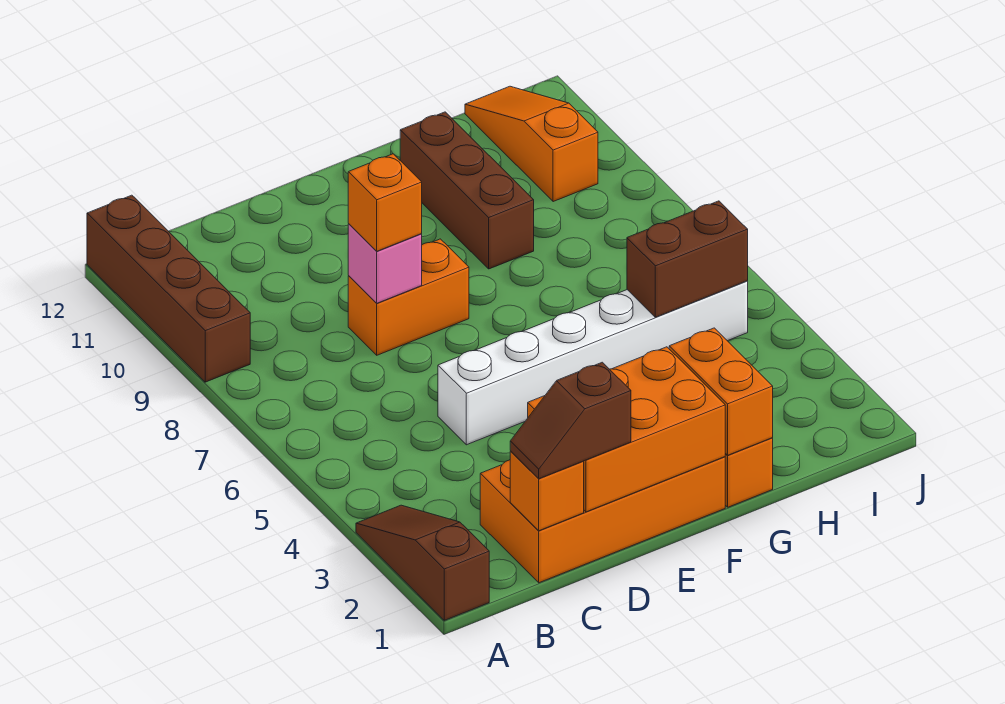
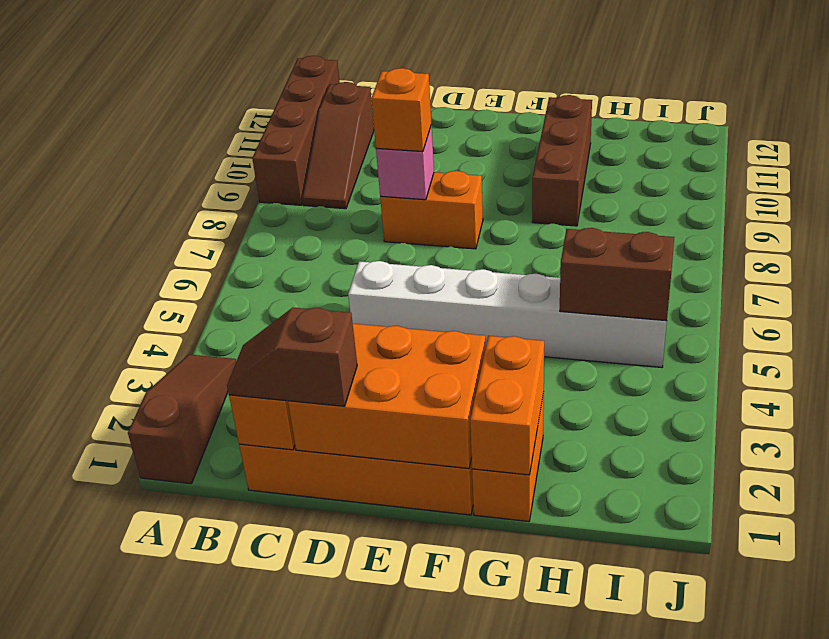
none -> brown slope B9:B11 level 1 top 11
orange slope I10:I12 level 1 top 10 -> none

